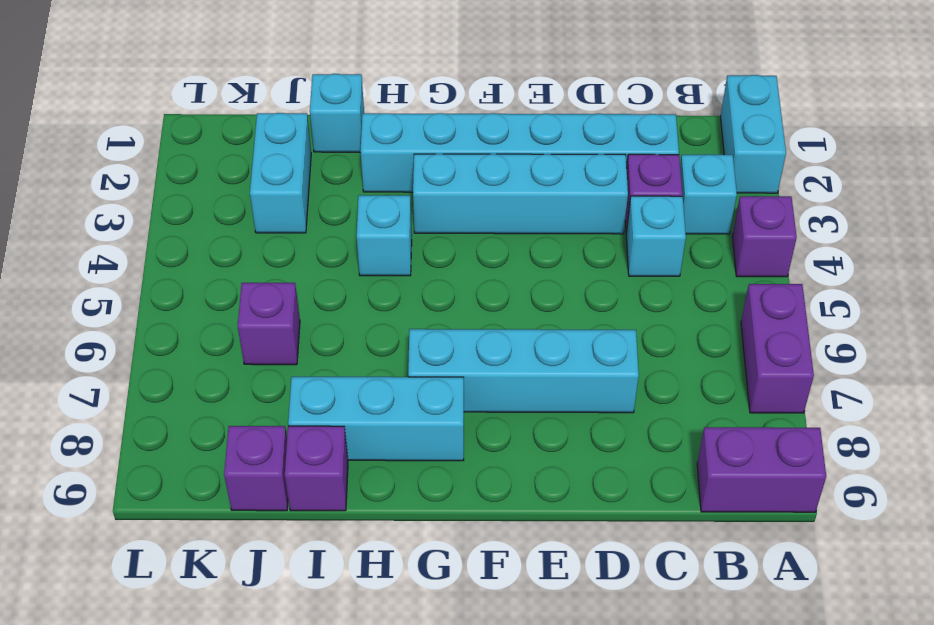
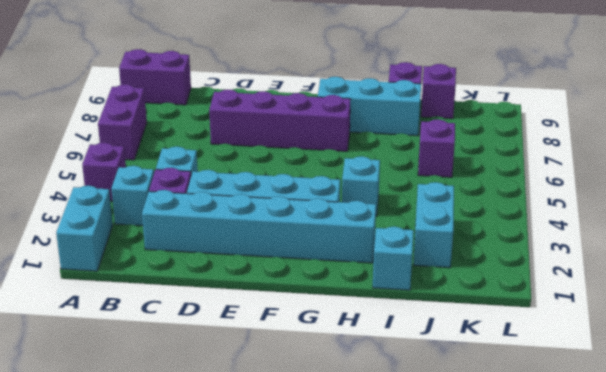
cyan brick D7:G7 level 1 -> purple brick D7:G7 level 1

